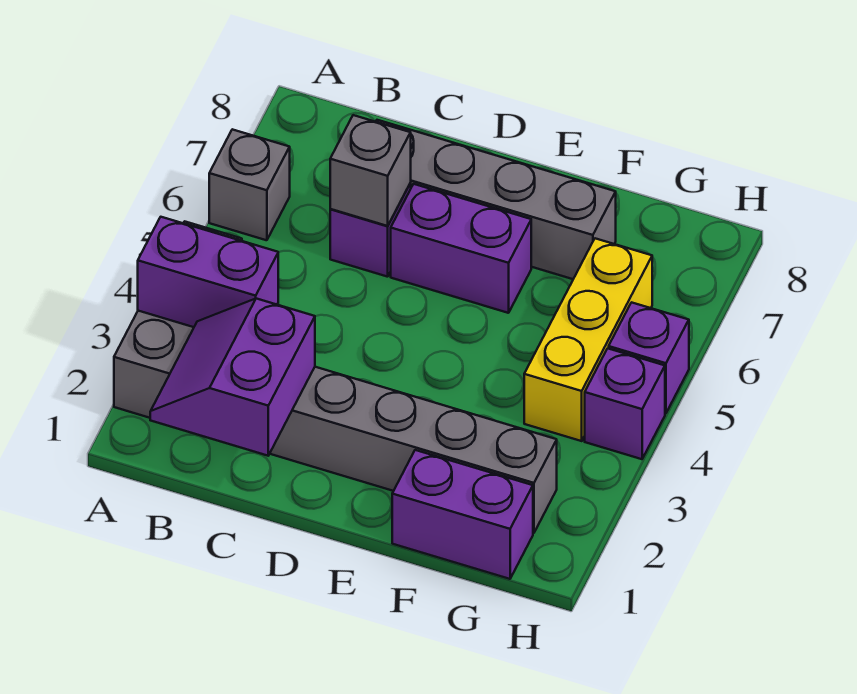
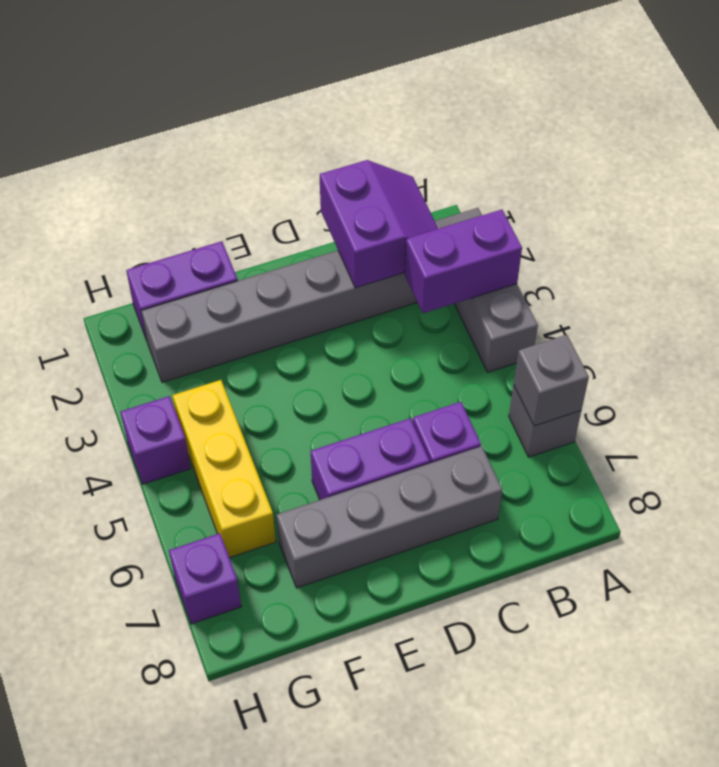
grey brick C6 level 2 -> grey brick A6 level 2
purple brick H5 level 1 -> purple brick H7 level 1

